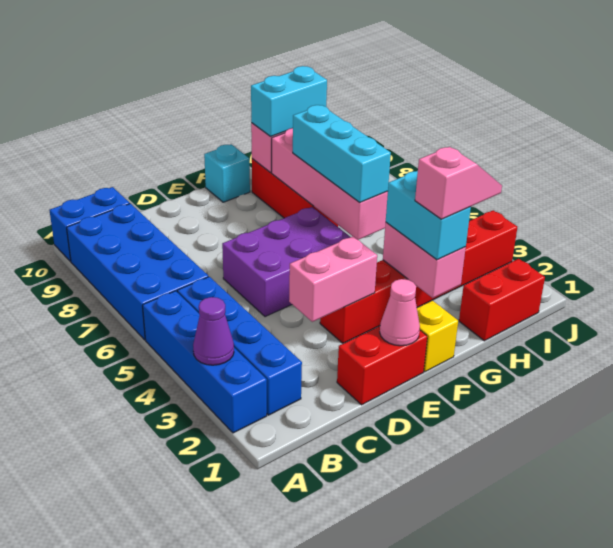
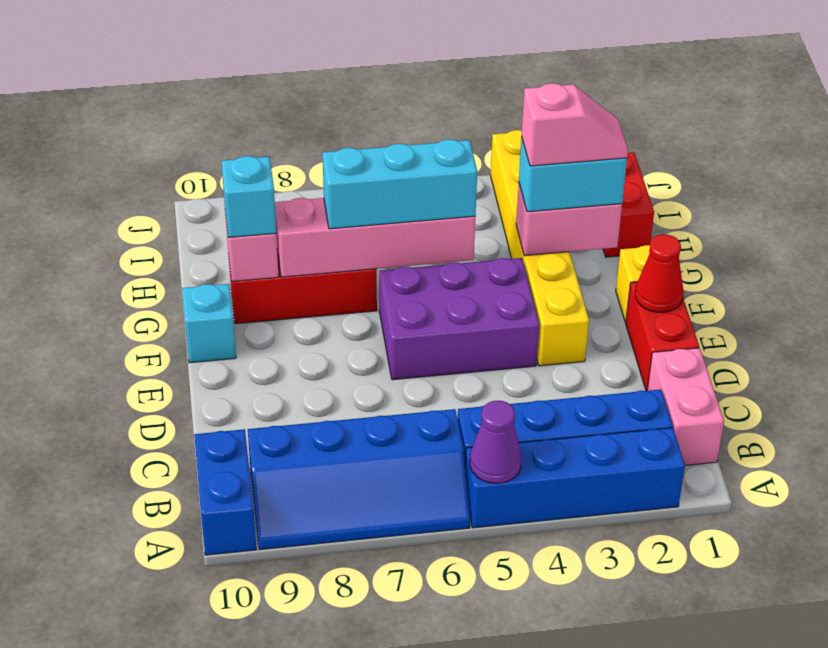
purple cone A3 level 2 -> purple cone A5 level 2
blue brick A6:B9 level 1 -> blue slope A6:B9 level 1 top B
pink brick D3:E3 level 2 -> pink brick B1:C1 level 1
purple brick D5:F6 level 1 -> purple brick E4:F6 level 1
pink cone E1 level 2 -> red cone E1 level 2
red brick E3:J3 level 1 -> yellow brick E3:J3 level 1
pink slope G2:H2 level 4 top G -> pink slope G2:G3 level 4 top 3
cyan brick G9:H9 level 3 -> cyan brick G9 level 3

